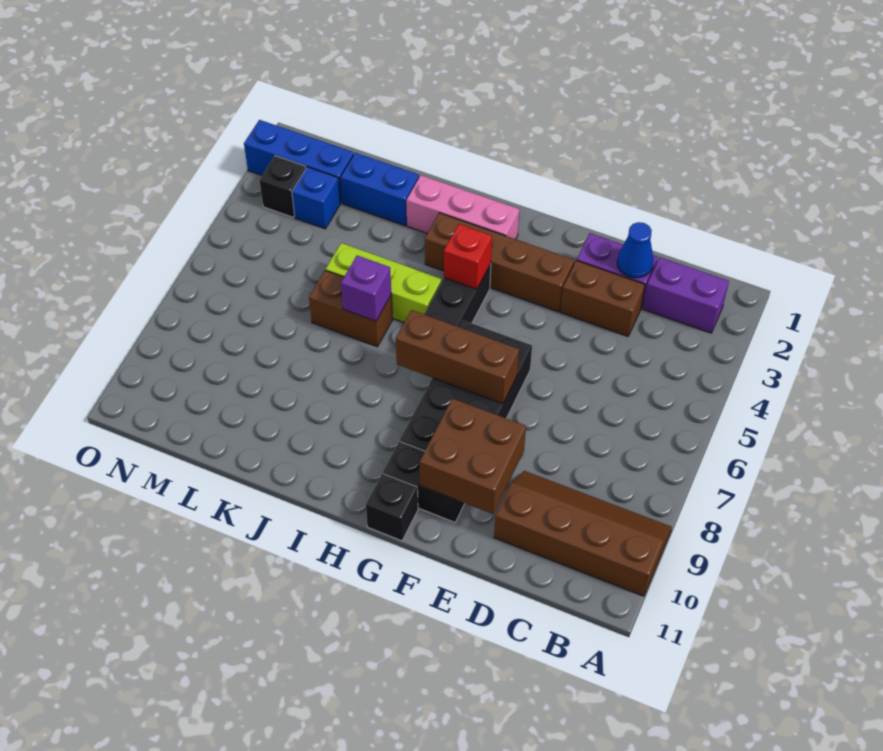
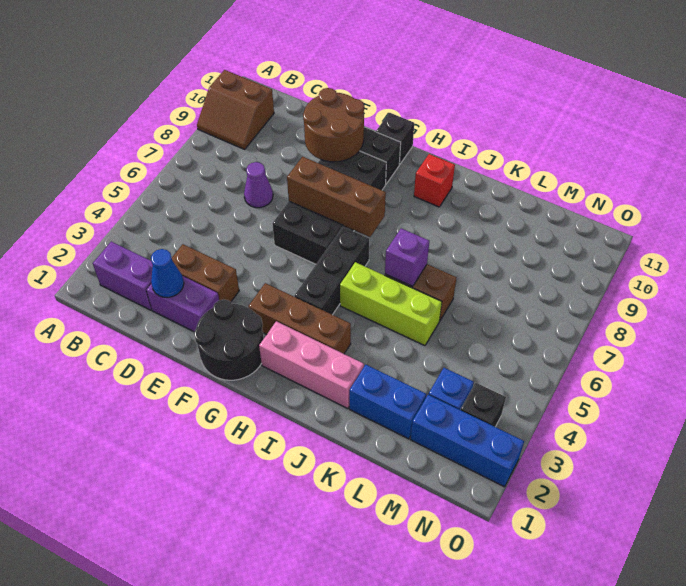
brown slope A9:D10 level 1 top 10 -> brown slope A9:B10 level 1 top 10
none -> purple cone D7 level 1
brown brick E9:F10 level 2 -> brown round brick E9:F10 level 2
none -> black round brick F1:G2 level 1
brown brick F3:I3 level 1 -> brown brick G3:I3 level 1
red brick H4 level 2 -> red brick I10 level 1

